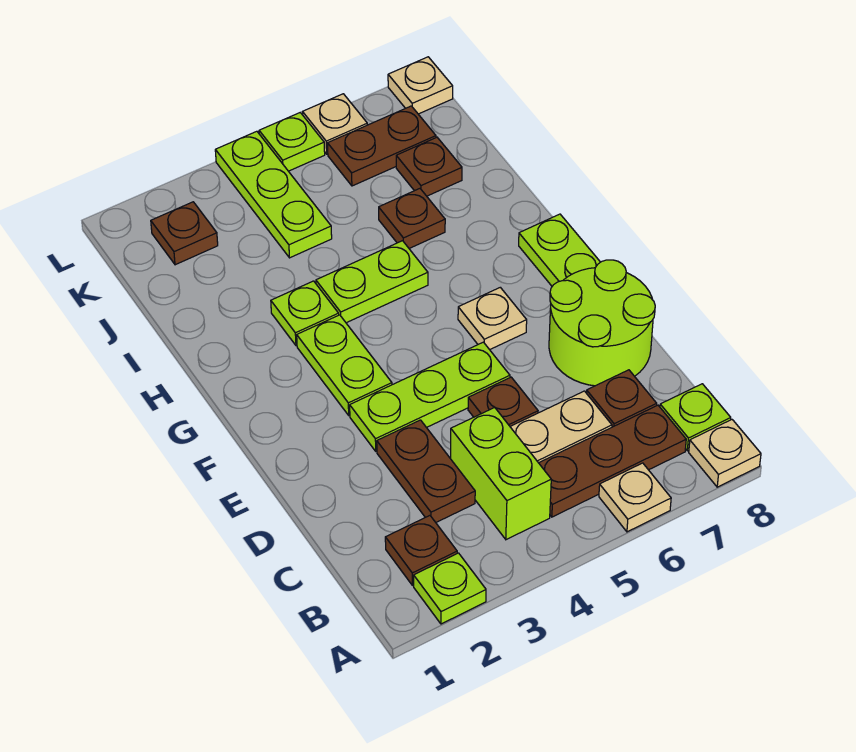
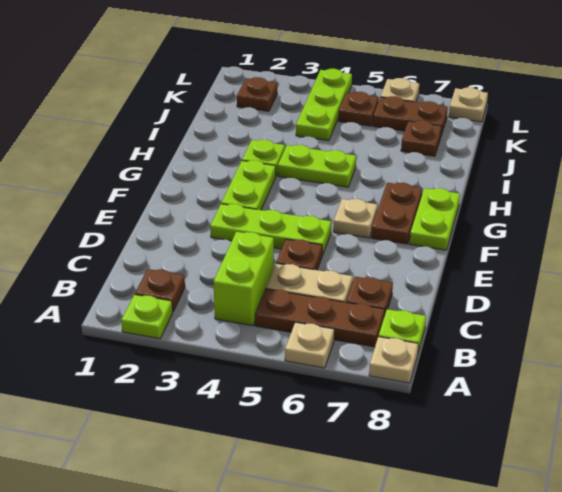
brown plate C3:D3 level 1 -> brown plate F7:G7 level 1
lime round brick D7:E8 level 1 -> none
brown plate I6 level 1 -> brown plate K5 level 1
lime plate L5 level 1 -> none

